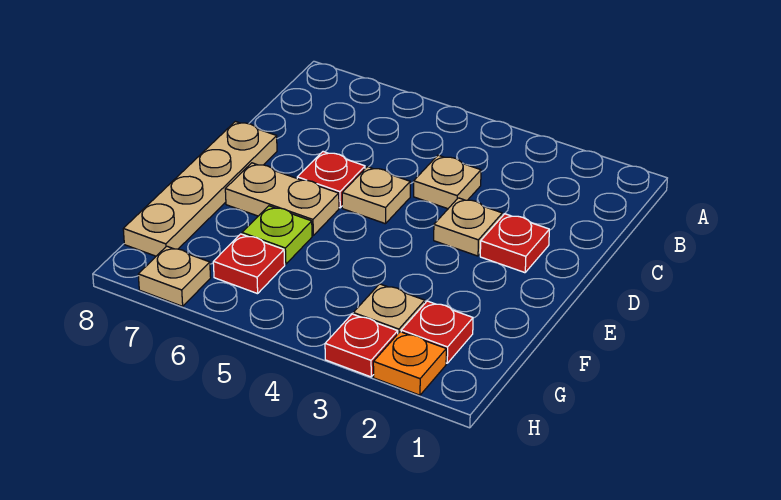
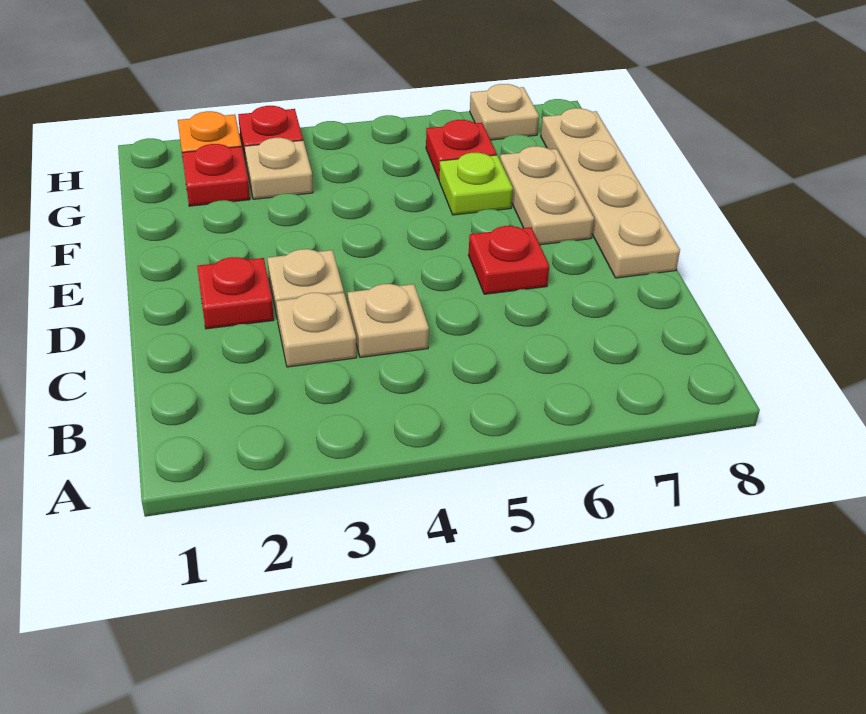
tan plate D5 level 1 -> tan plate C3 level 1
tan plate E6:E7 level 1 -> tan plate E7:F7 level 1

